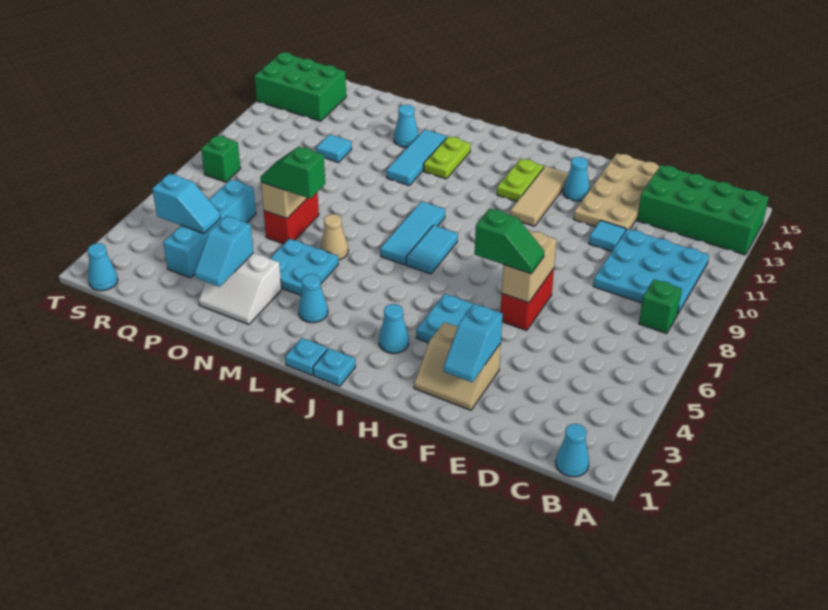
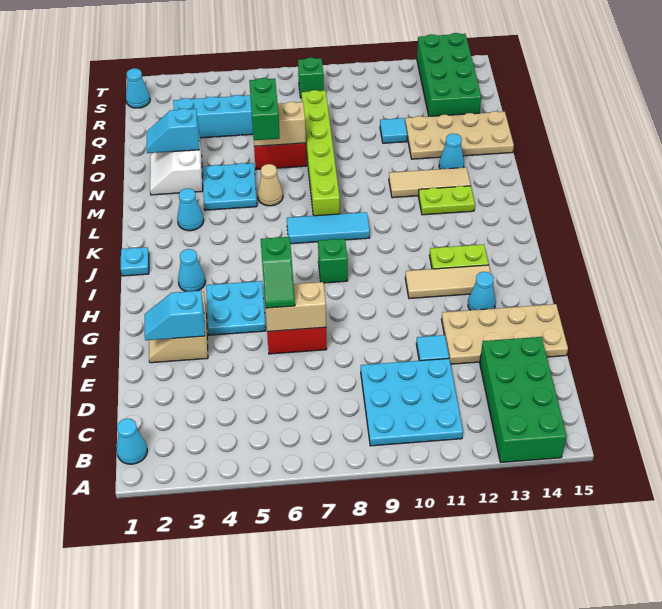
green brick B8 level 1 -> green brick I8 level 1
cyan tile J7:J8 level 1 -> none
cyan plate K1 level 1 -> none
none -> lime brick L8:Q8 level 1
cyan tile M11:M13 level 1 -> tan tile M11:M13 level 1
green slope N6:O6 level 3 top N -> green brick N6:O6 level 3
none -> tan plate O12:P15 level 1
cyan slope Q4:R4 level 2 top R -> none
green brick R13:T14 level 1 -> green brick Q13:T14 level 1

